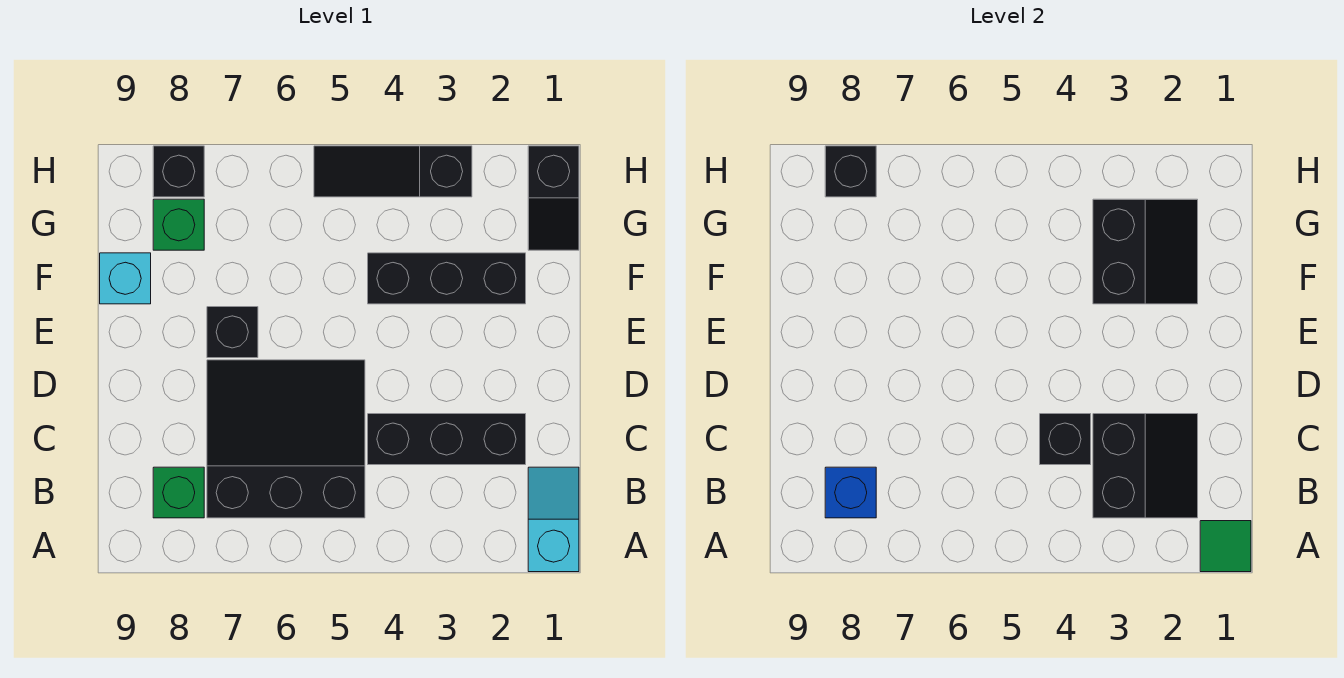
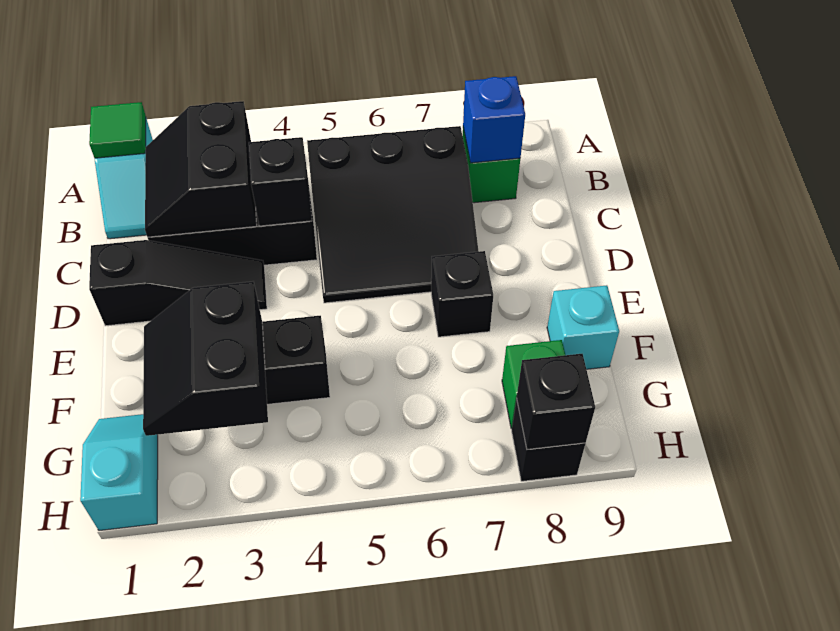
black slope G1:H1 level 1 top H -> cyan slope G1:H1 level 1 top H
black slope H3:H5 level 1 top 3 -> black slope D1:D3 level 1 top 1

